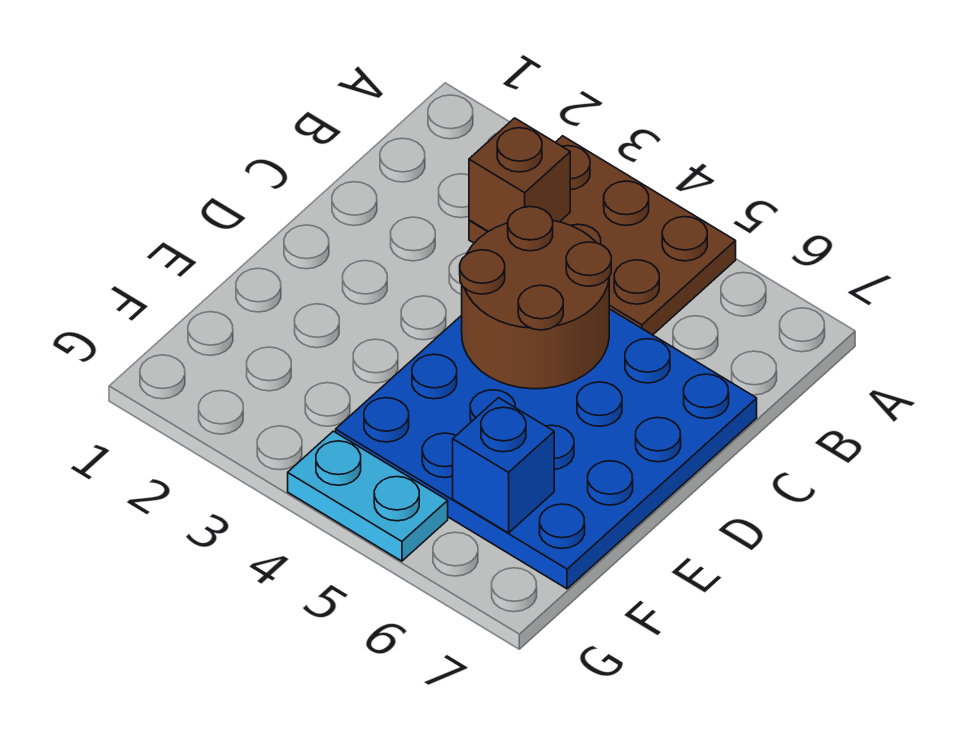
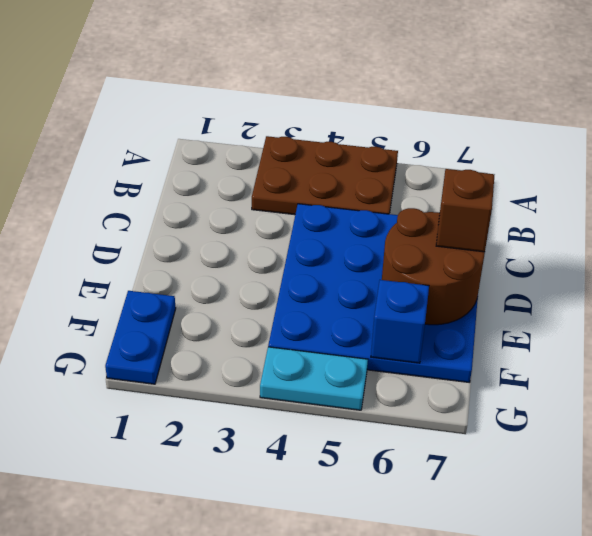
brown brick B3 level 2 -> brown brick D7 level 3
brown round brick C4:D5 level 2 -> brown round brick D6:E7 level 2
none -> blue plate F1:G1 level 1

